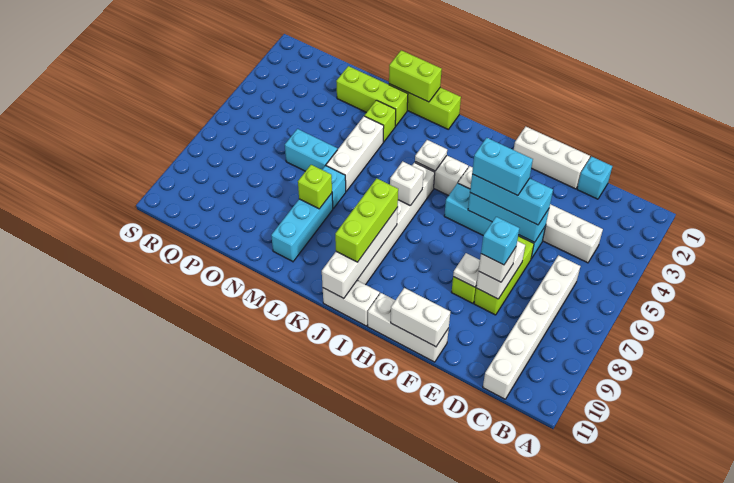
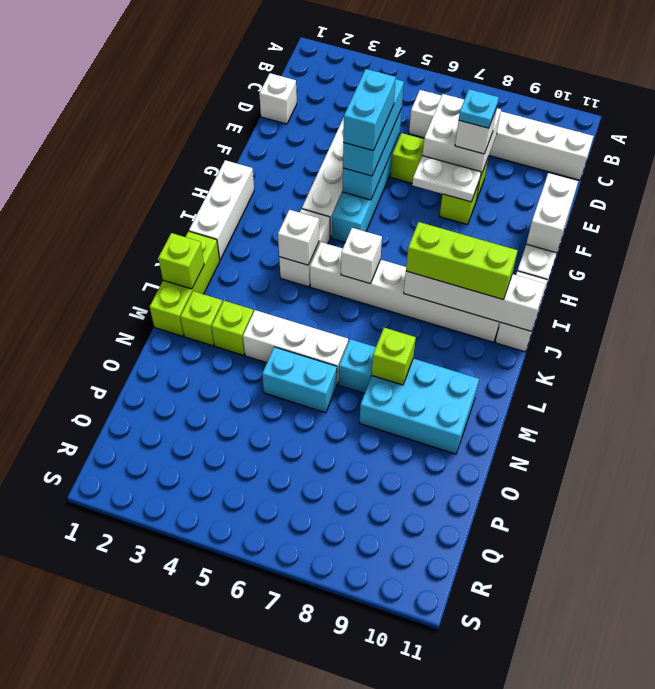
cyan brick D1 level 1 -> white brick D1 level 1
white brick E1:G1 level 1 -> white brick H1:J1 level 1
white brick E7:E8 level 2 -> white brick D7:E8 level 2
cyan brick E8 level 4 -> cyan plate E8 level 4
white plate F8 level 2 -> white plate F7:F8 level 2
white plate J4 level 2 -> white brick J4 level 2
lime brick L1:M1 level 2 -> lime brick L1 level 2
lime brick M2:O2 level 1 -> lime brick M2 level 1
cyan brick M8:M10 level 1 -> cyan brick M8:N10 level 1
cyan brick N6:O6 level 1 -> cyan brick N5:N6 level 1

